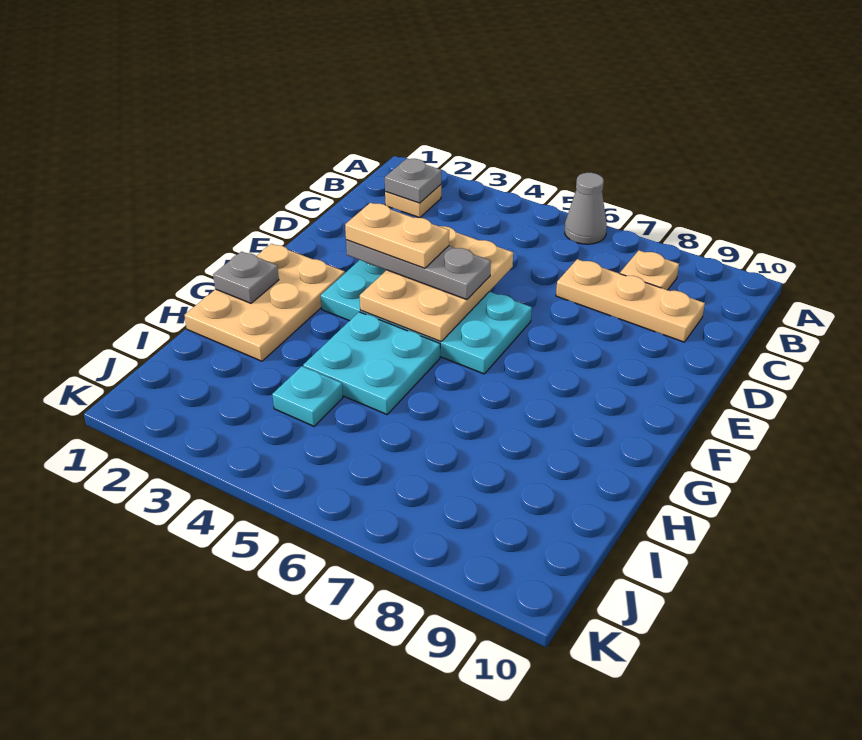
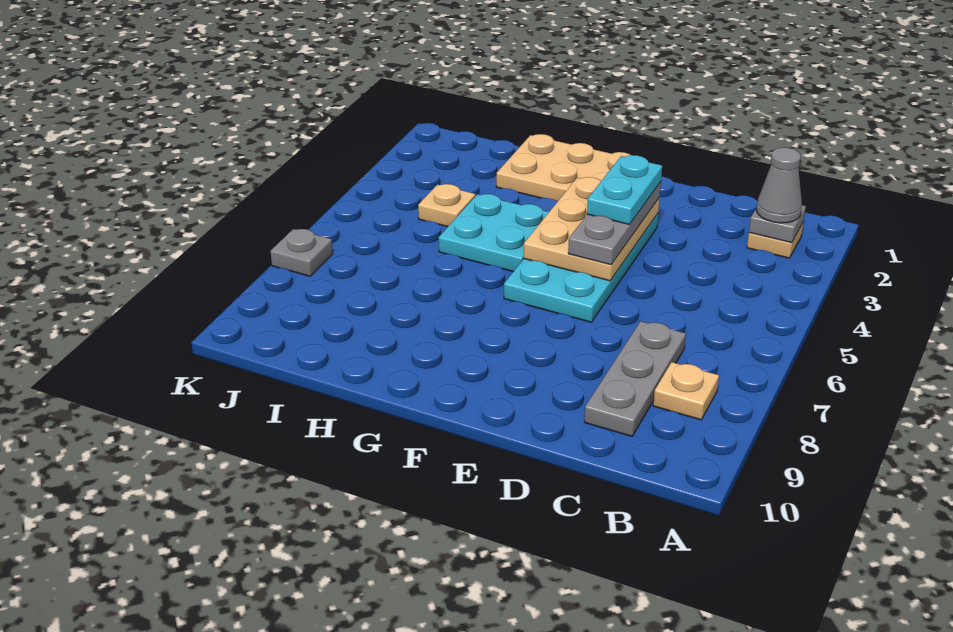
grey cone A6 level 1 -> grey cone B2 level 3
tan plate C7:C9 level 1 -> grey plate C7:C9 level 1
tan plate D4:F5 level 2 -> tan plate E3:F5 level 2
tan plate E3:E4 level 4 -> cyan plate E3:E4 level 4
grey plate G1 level 2 -> grey plate K7 level 1
cyan plate I4 level 1 -> tan plate I4 level 1

